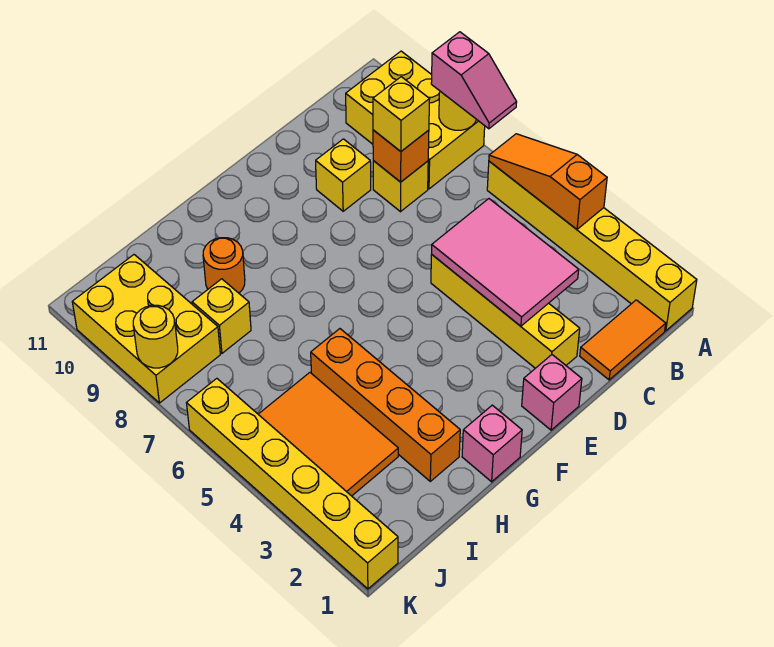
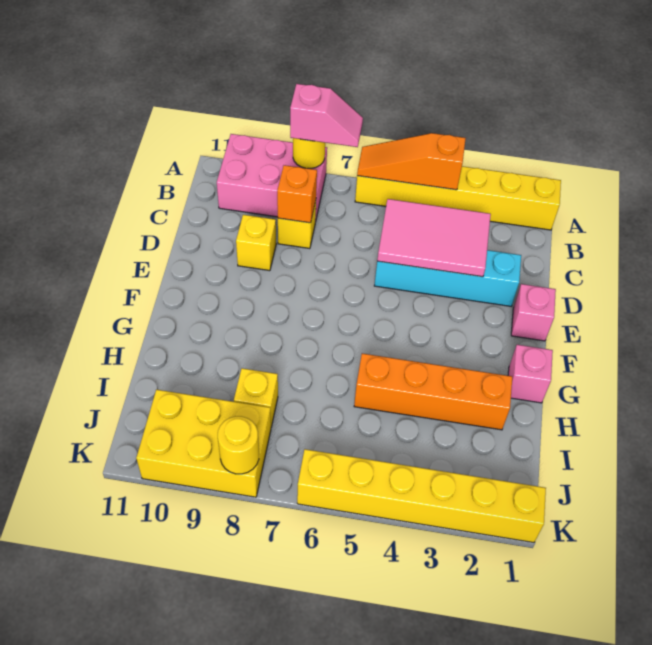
yellow brick A8:B10 level 1 -> pink brick A8:B10 level 1
orange tile B1:C1 level 1 -> none
yellow brick C8 level 3 -> none
yellow brick D2:D5 level 1 -> cyan brick D2:D5 level 1
orange round brick H9 level 1 -> none
orange tile I3:J5 level 1 -> none

